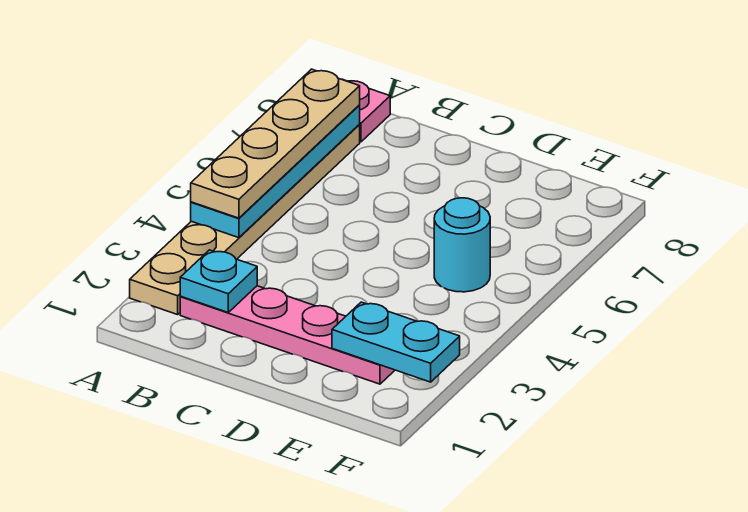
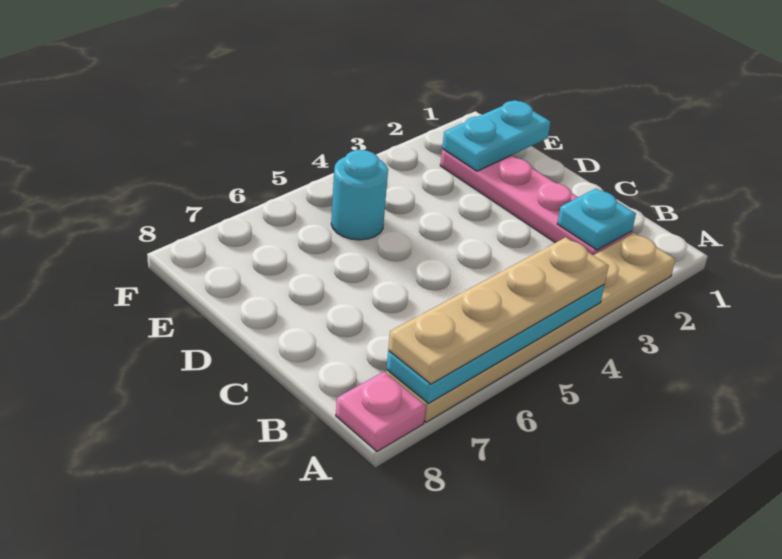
cyan plate E2:F2 level 2 -> cyan plate E1:E2 level 2

